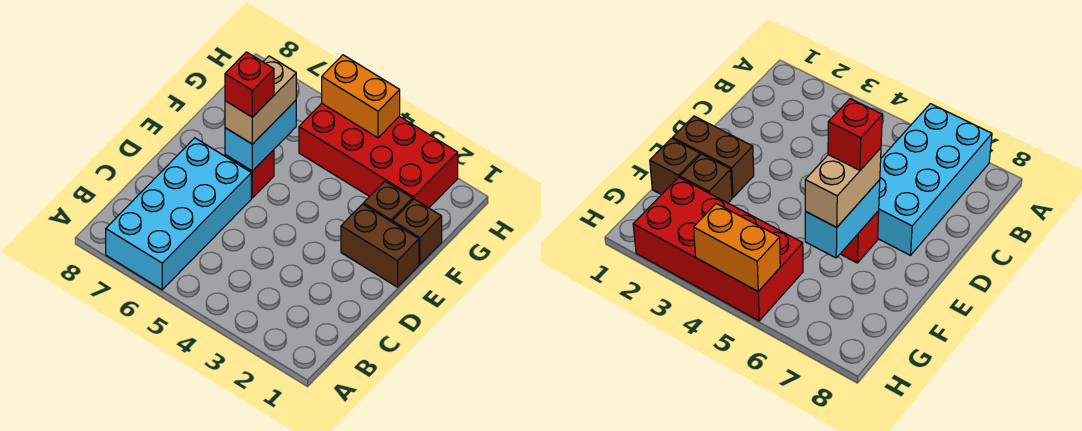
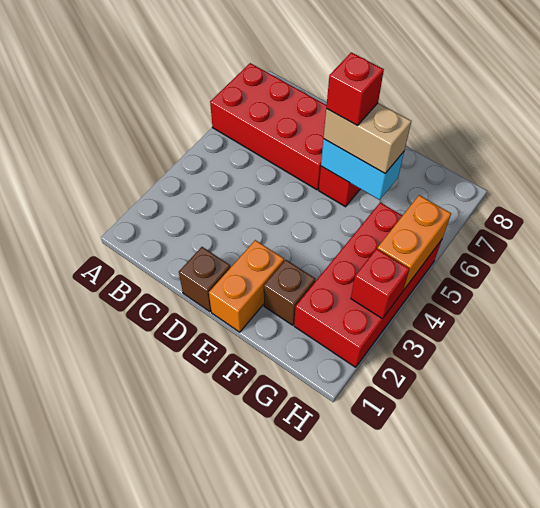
cyan brick A6:D7 level 1 -> red brick A6:D7 level 1
brown brick E1:E2 level 1 -> orange brick E1:E2 level 1
brown brick F1 level 1 -> brown brick D1 level 1
none -> red brick H3 level 2

